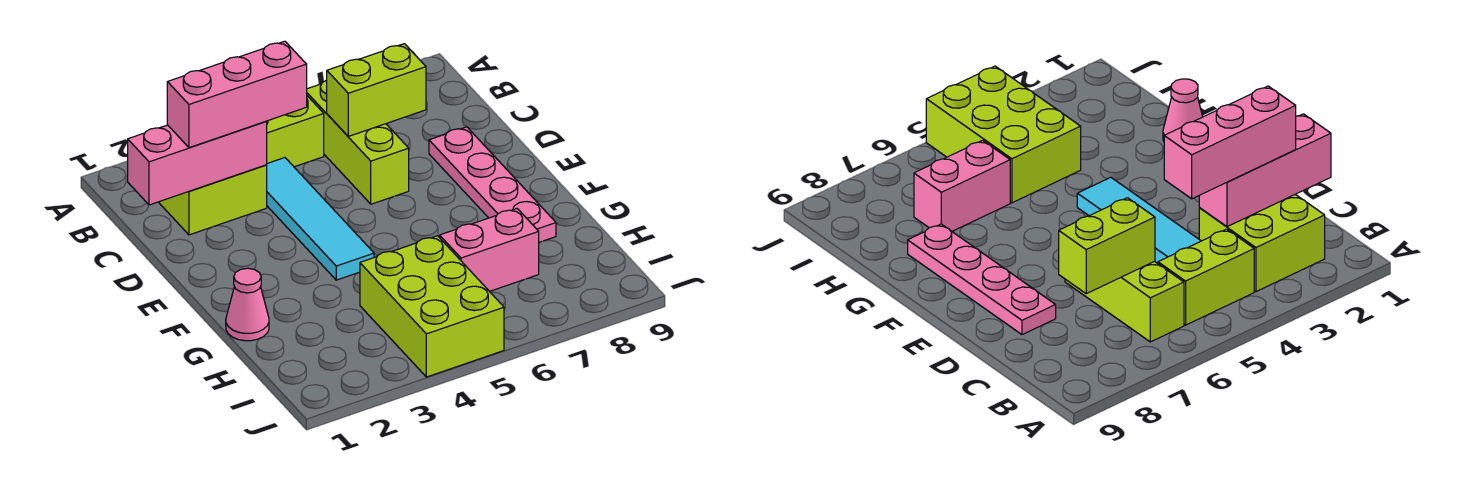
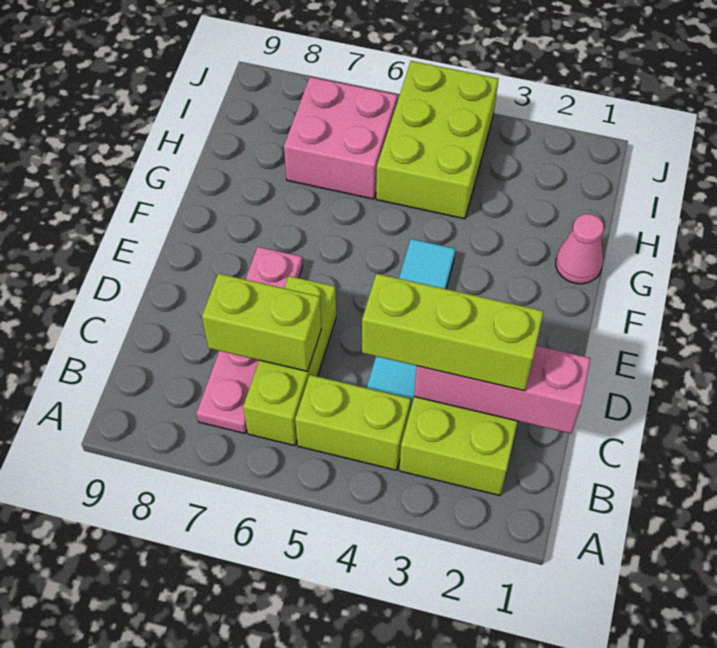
pink brick C2:C4 level 3 -> lime brick C2:C4 level 3
pink plate D8:G8 level 1 -> pink plate B7:E7 level 1
pink brick H6:H7 level 1 -> pink brick H6:I7 level 1

